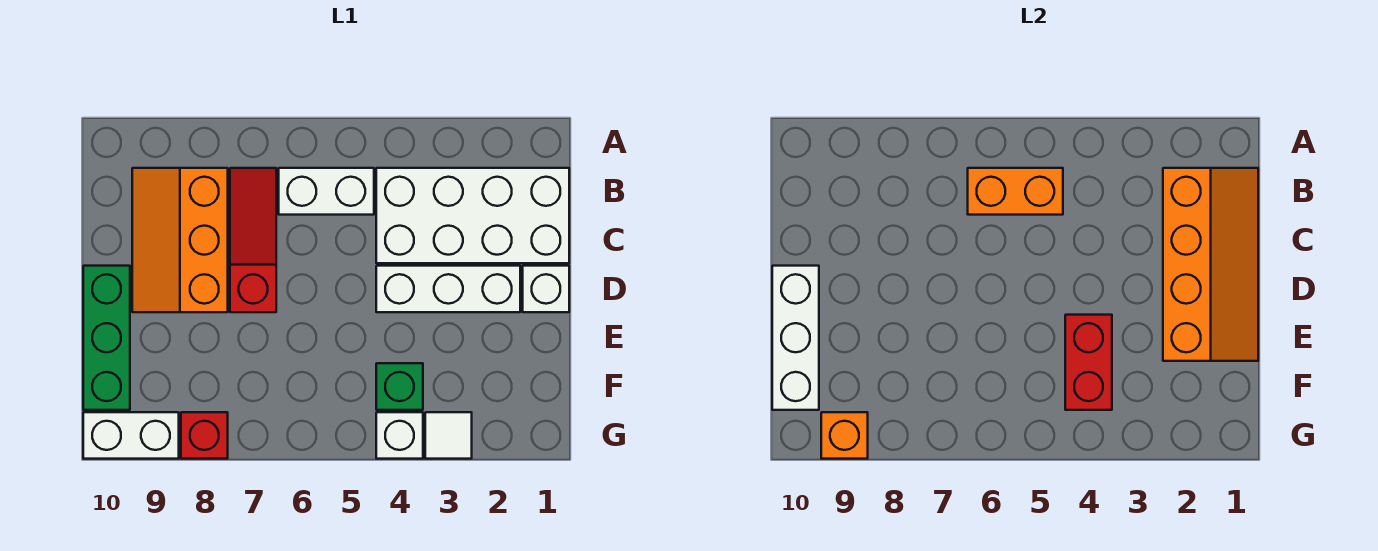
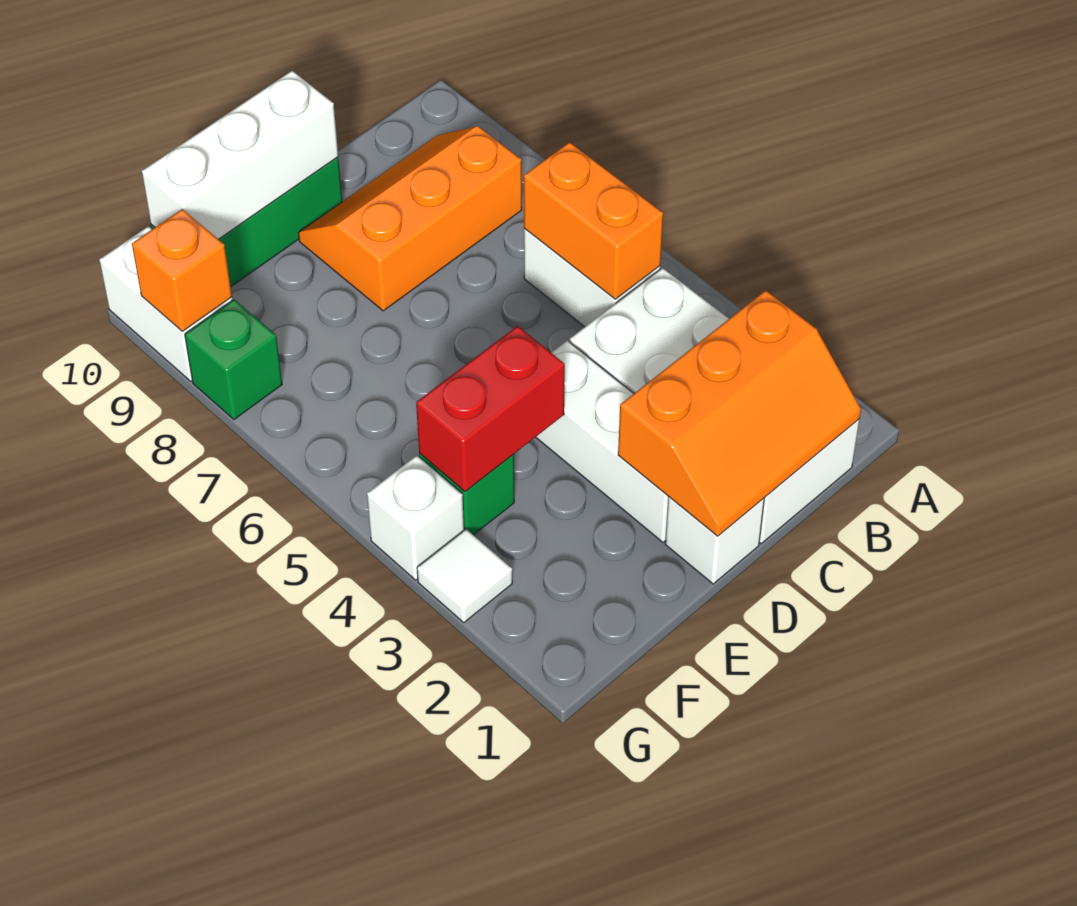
orange slope B1:E2 level 2 top 2 -> orange slope B1:D2 level 2 top 2
red slope B7:D7 level 1 top D -> none
red brick G8 level 1 -> green brick G8 level 1

